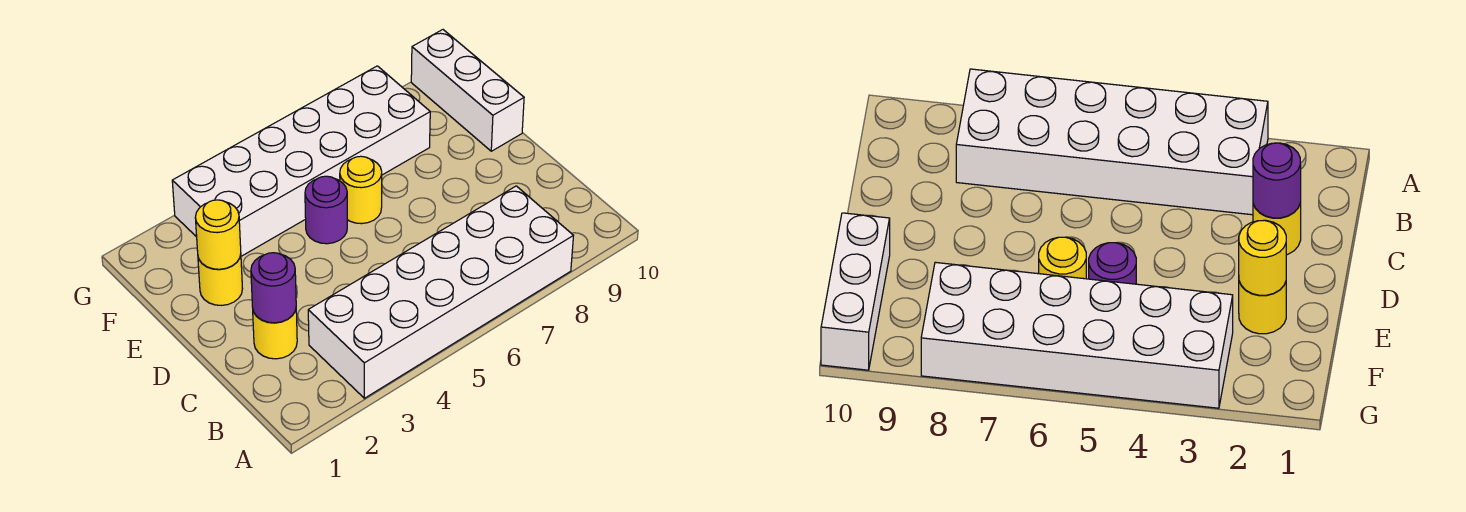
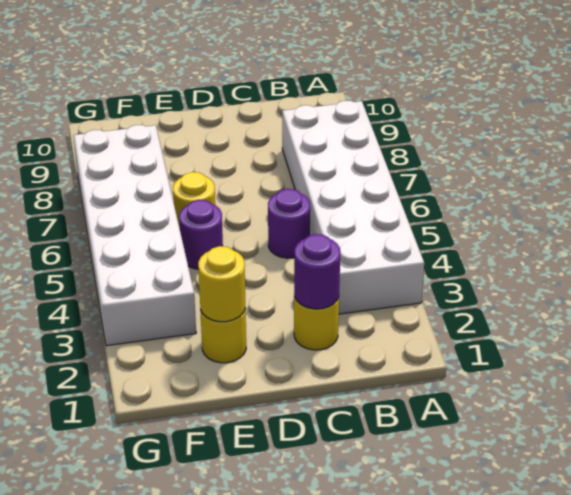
none -> purple round brick C5 level 1
white brick E10:G10 level 1 -> none

